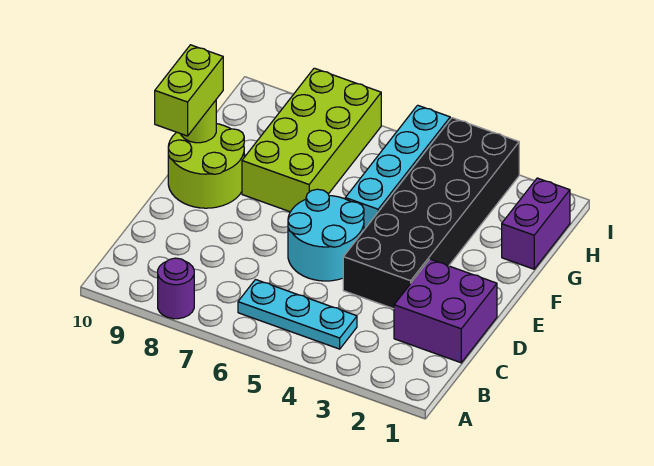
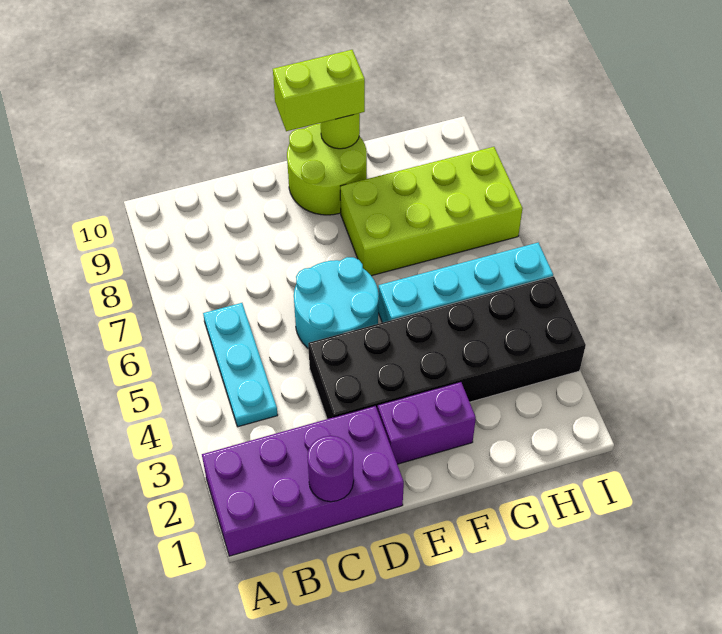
purple round brick A8 level 1 -> purple round brick C1 level 2
purple brick C1:D2 level 1 -> purple brick A1:D2 level 1
purple brick G1:H1 level 1 -> purple brick E2:F2 level 1

